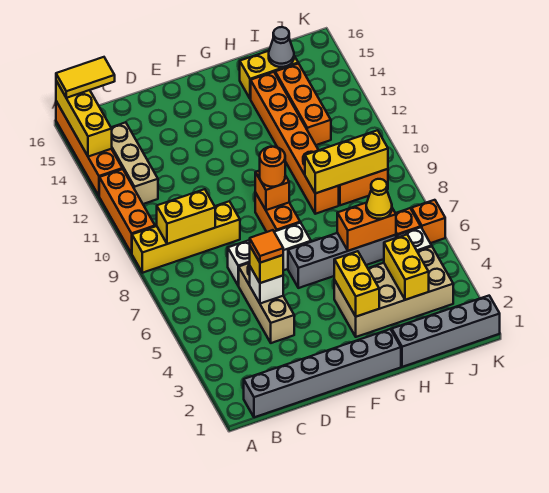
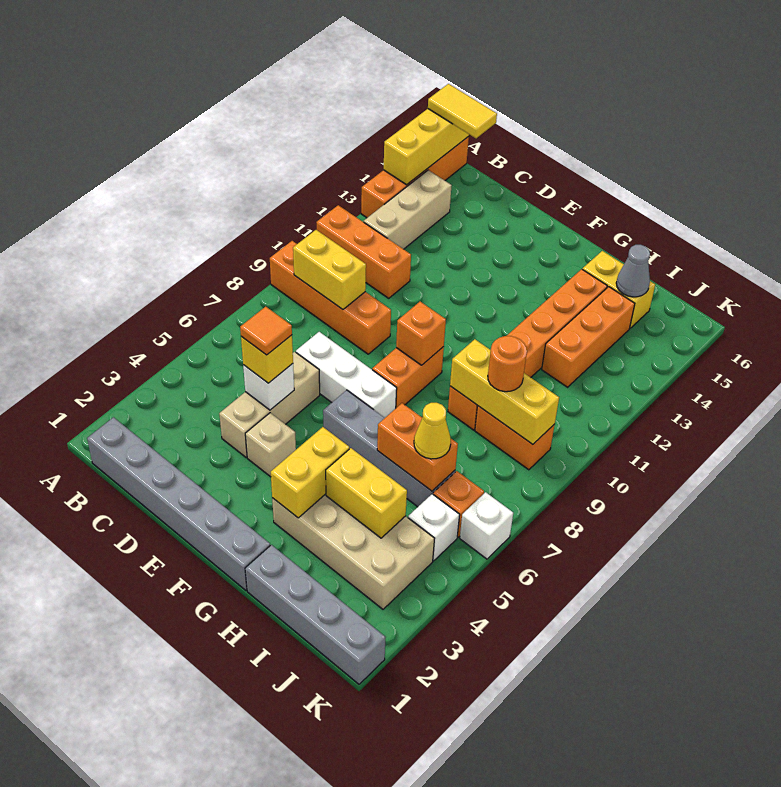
yellow brick A9:D9 level 1 -> orange brick A9:D9 level 1
orange brick A10:A12 level 1 -> orange brick A11:C11 level 1
none -> tan brick E4 level 1
orange round brick F9 level 3 -> orange round brick I9 level 3
yellow brick I3:I4 level 2 -> yellow brick H4:I4 level 2
orange brick K6 level 1 -> white brick K6 level 1

